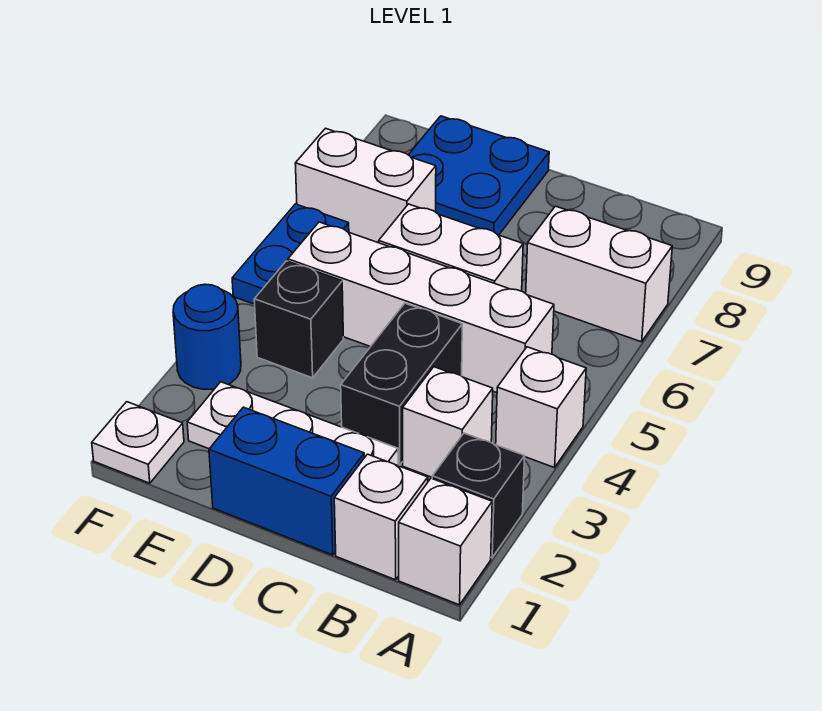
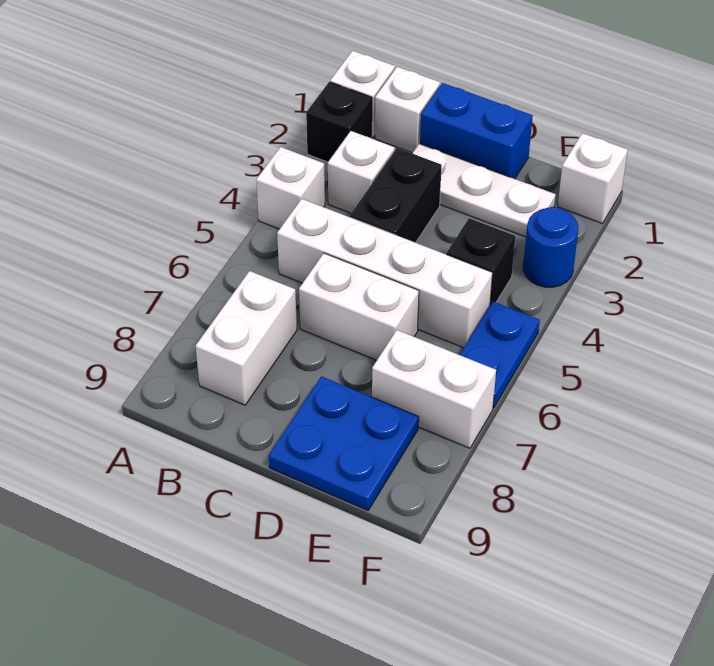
white brick A7:B7 level 1 -> white brick B7:B8 level 1
white plate F1 level 1 -> white brick F1 level 1

